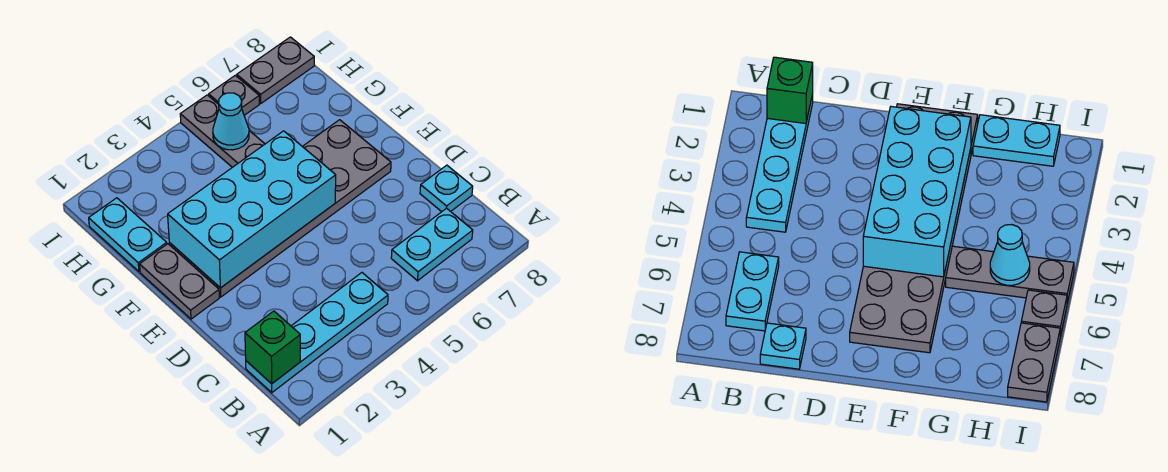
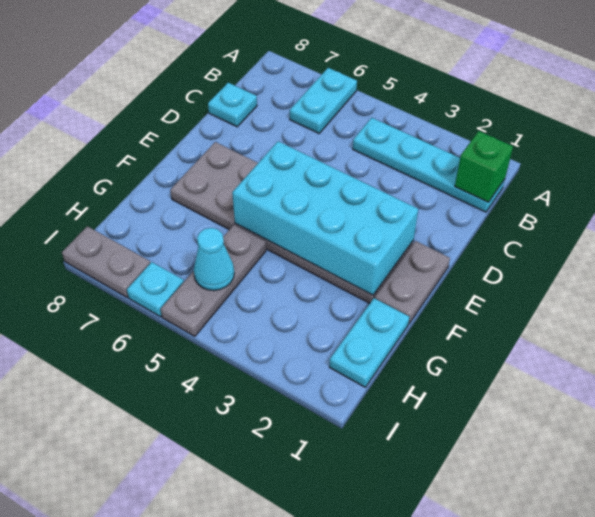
cyan plate B6:B7 level 1 -> cyan plate A6:B6 level 1
grey plate I6 level 1 -> cyan plate I6 level 1

